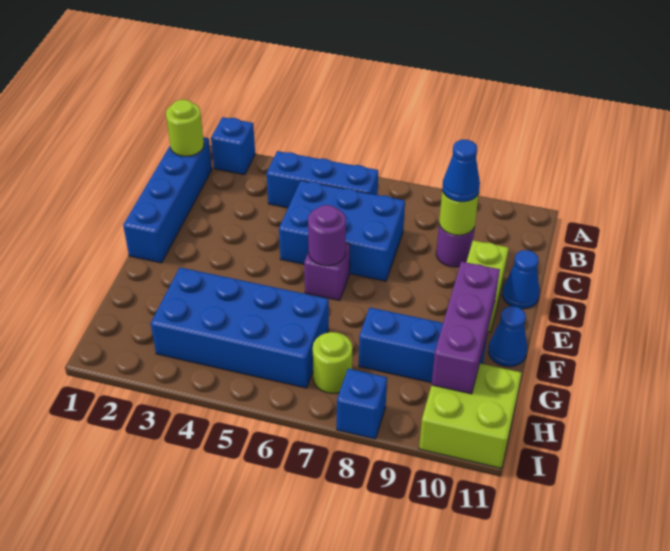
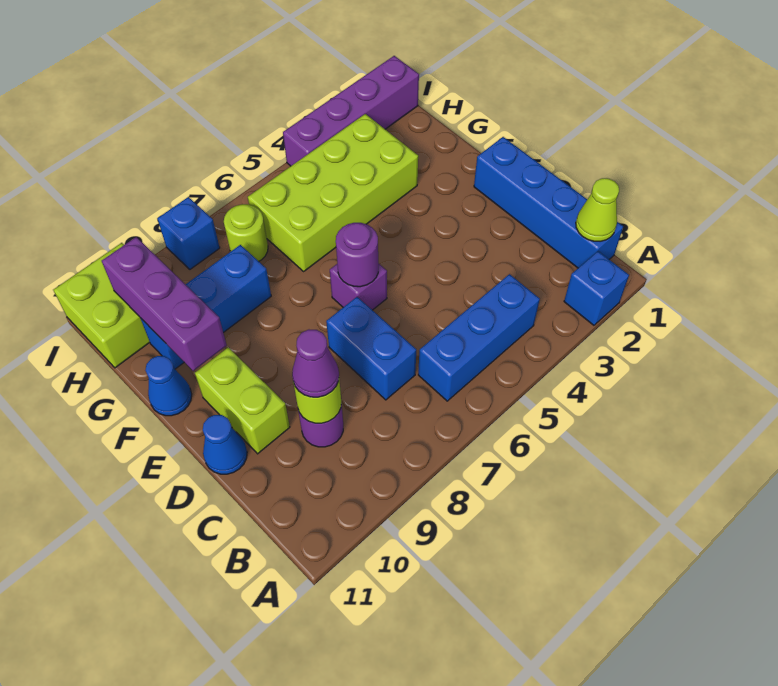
lime round brick B1 level 2 -> lime cone B1 level 2
blue brick C5:D7 level 1 -> blue brick C7:D7 level 1
blue cone C9 level 3 -> purple cone C9 level 3
blue brick G3:H6 level 1 -> lime brick G3:H6 level 1
none -> purple brick I1:I4 level 1

